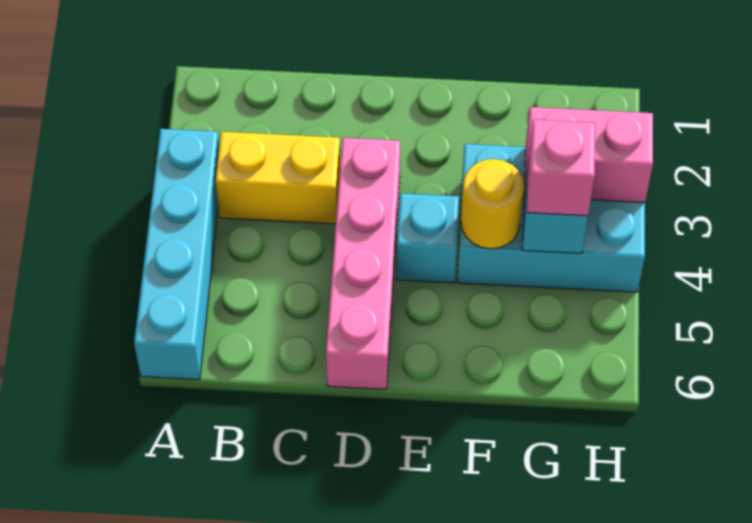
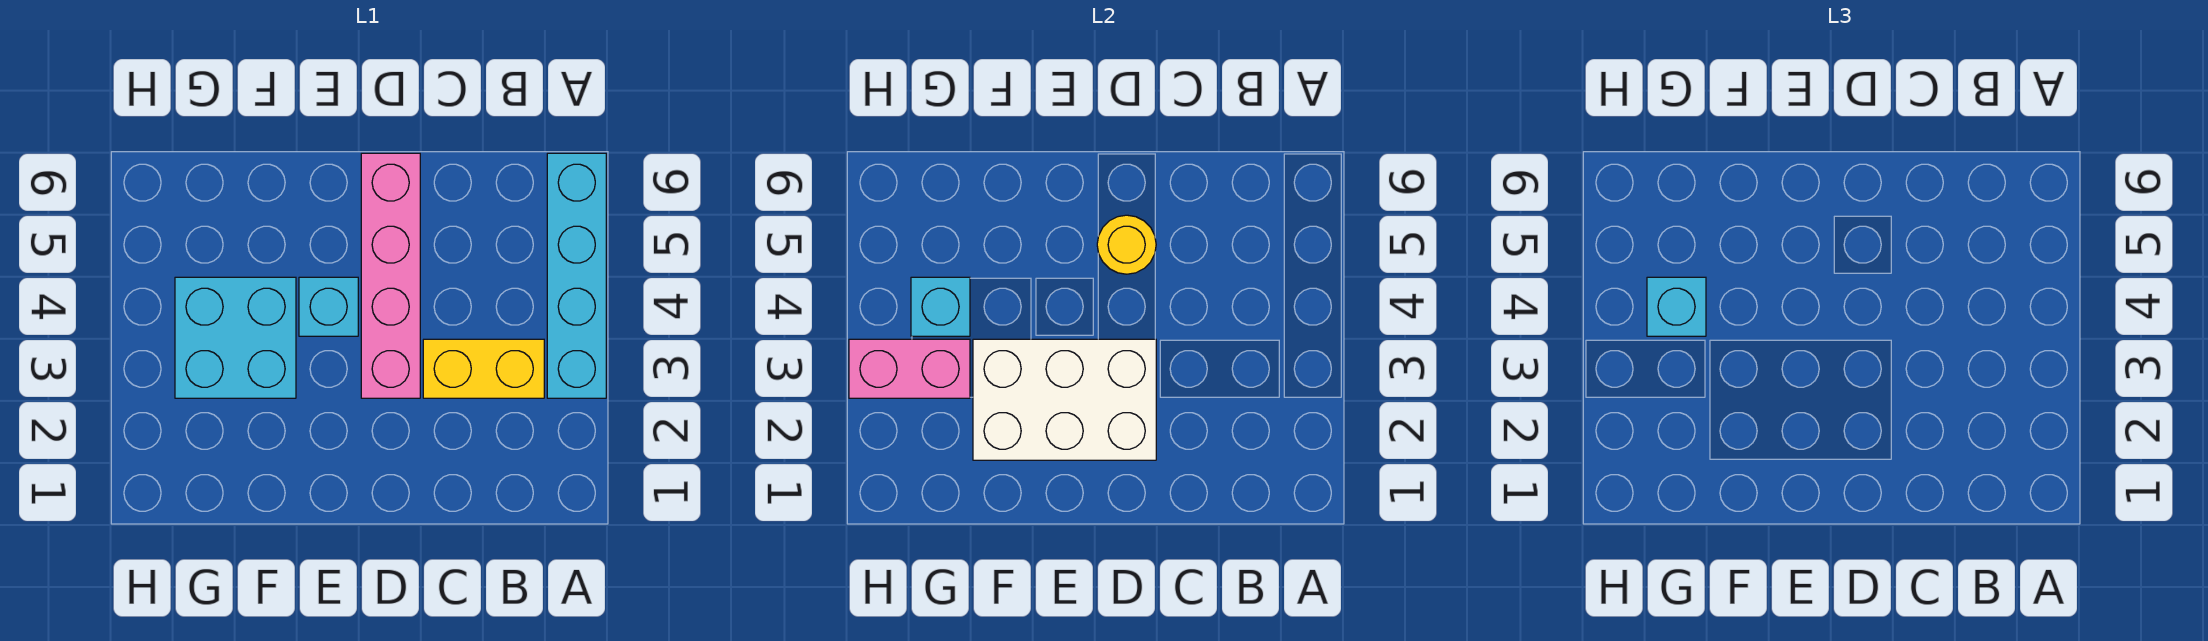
none -> white brick D2:F3 level 2
cyan brick F3:H4 level 1 -> cyan brick F3:G4 level 1
yellow round brick F4 level 2 -> yellow round brick D5 level 2
pink brick G4 level 3 -> cyan brick G4 level 3

